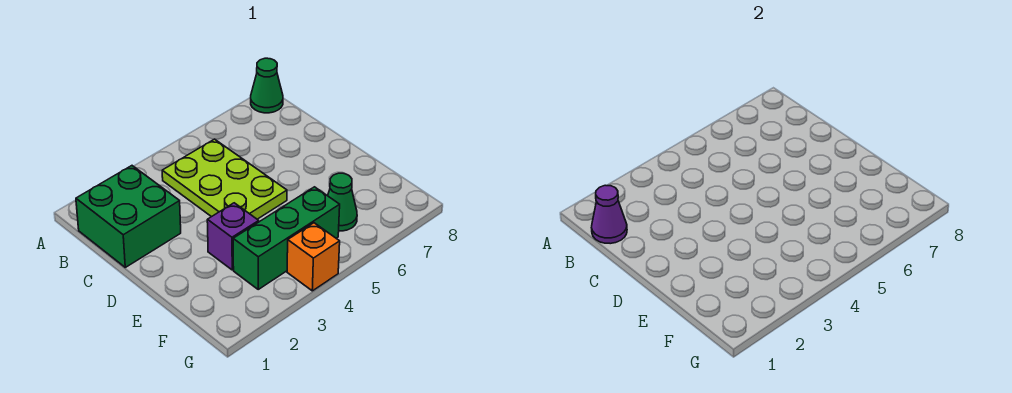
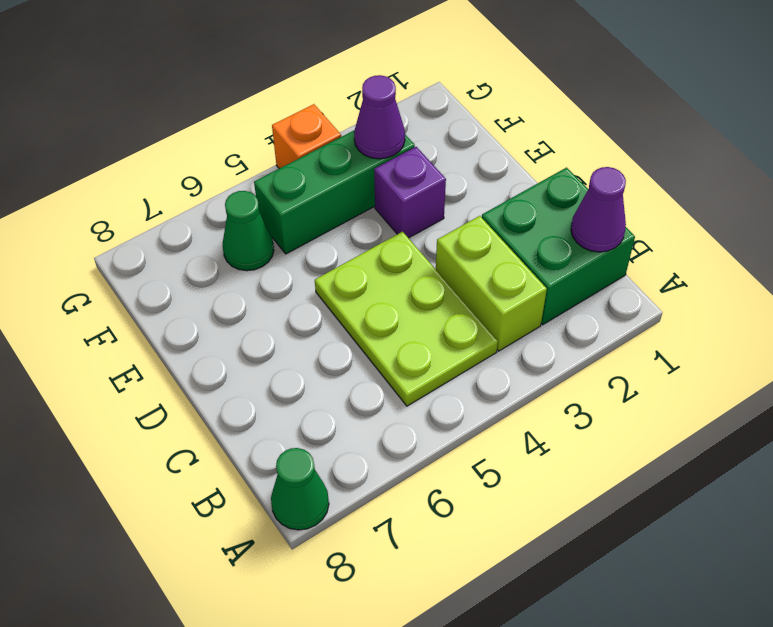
none -> lime brick B3:C3 level 1
none -> purple cone F3 level 2

